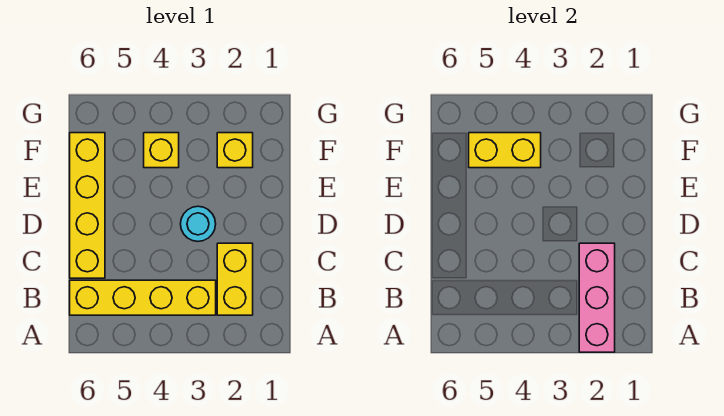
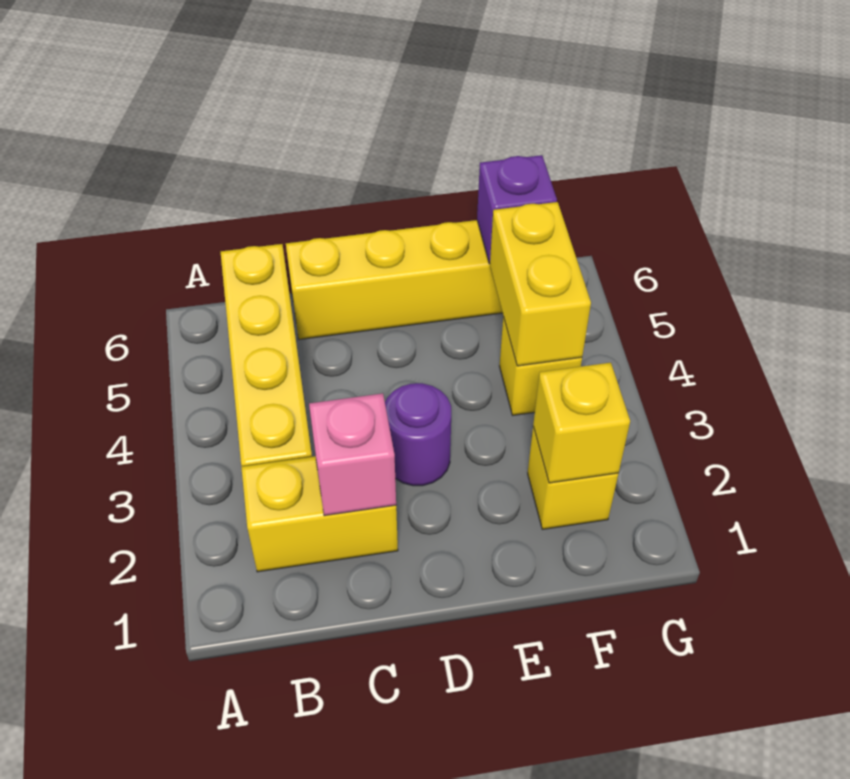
pink brick A2:C2 level 2 -> pink brick C2 level 2
cyan round brick D3 level 1 -> purple round brick D3 level 1
none -> yellow brick F2 level 2
none -> purple brick F6 level 2

